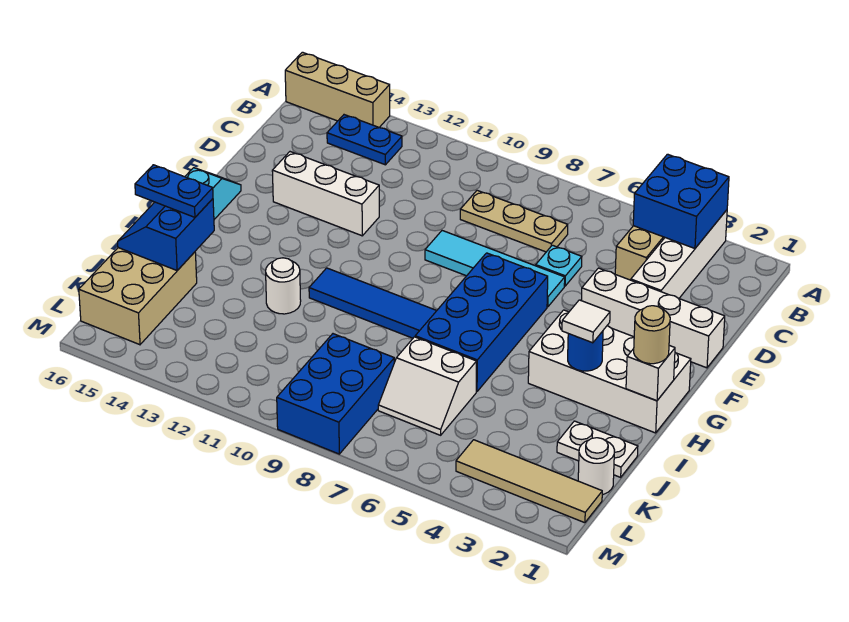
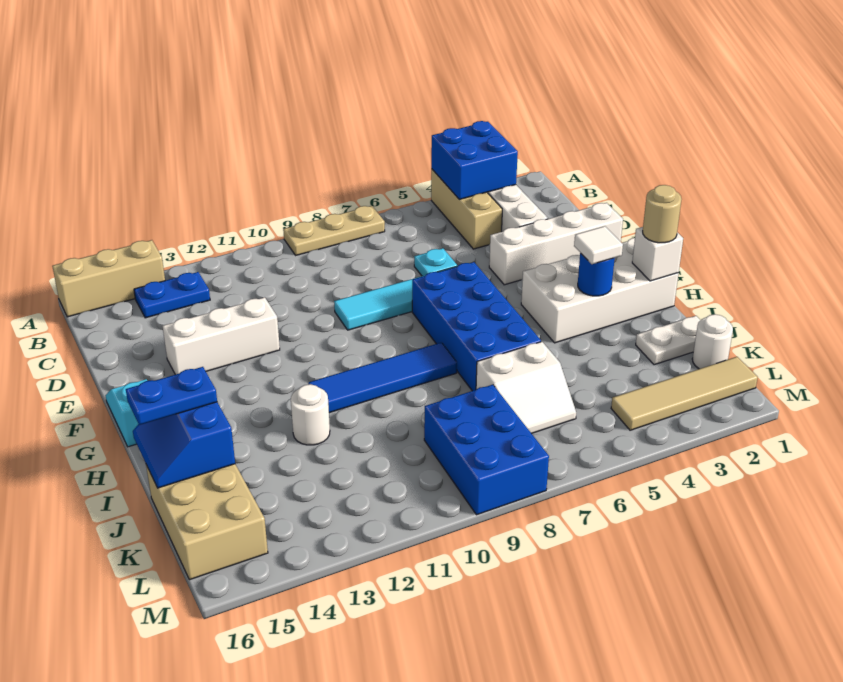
tan plate C7:C9 level 1 -> tan plate A7:A9 level 1

